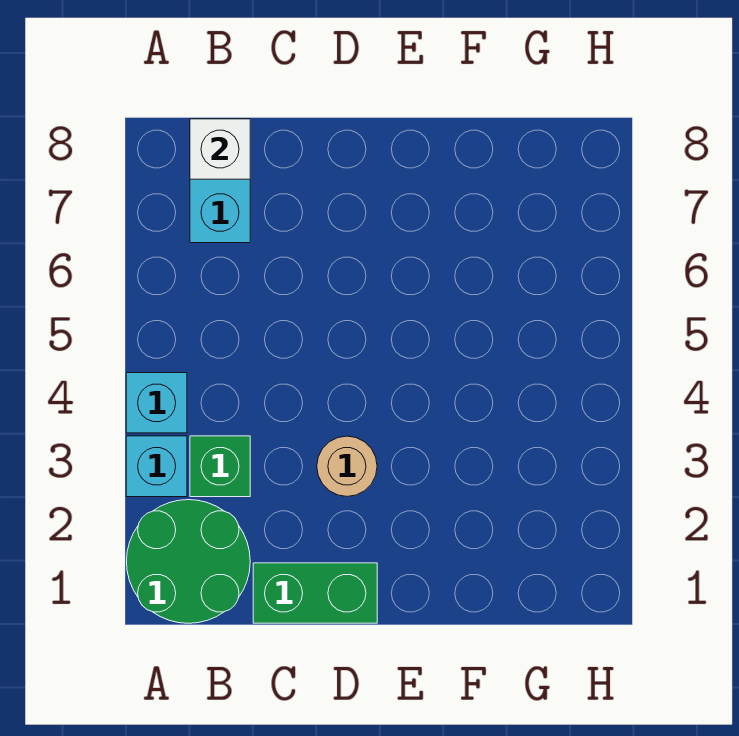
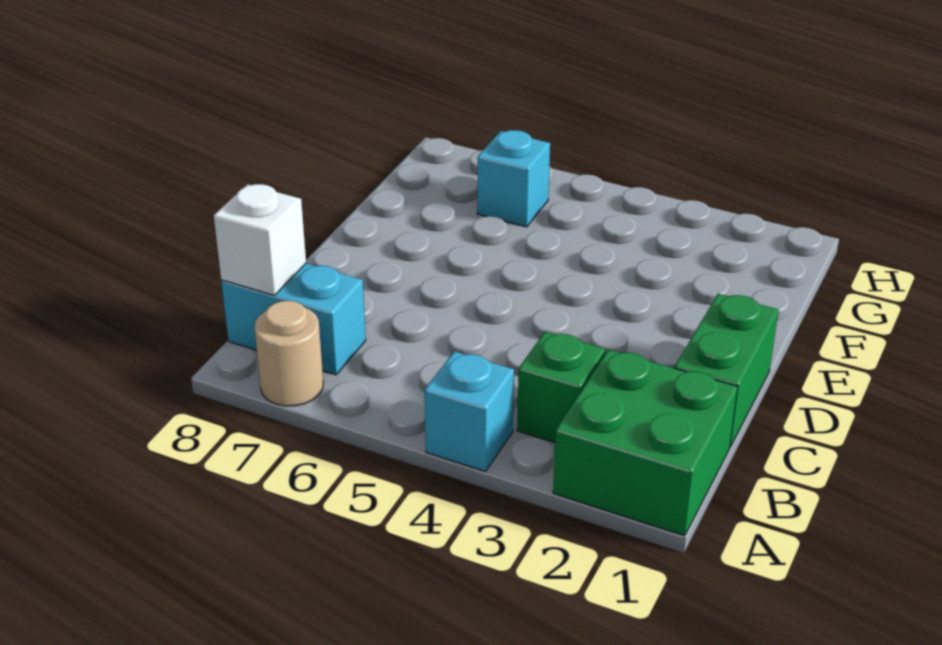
green round brick A1:B2 level 1 -> green brick A1:B2 level 1
cyan brick A3 level 1 -> cyan brick G6 level 1
tan round brick D3 level 1 -> tan round brick A7 level 1

